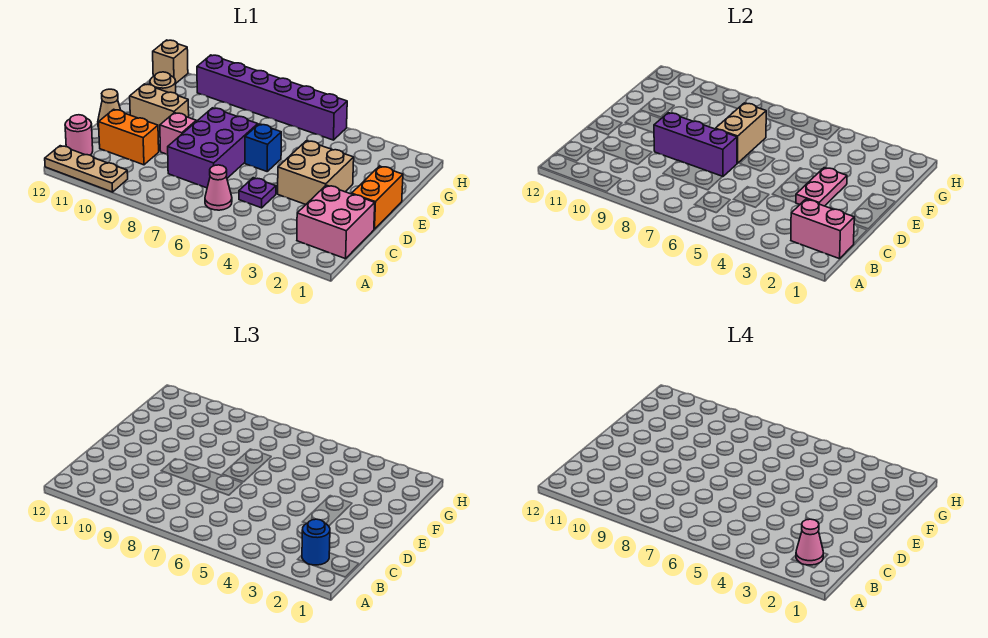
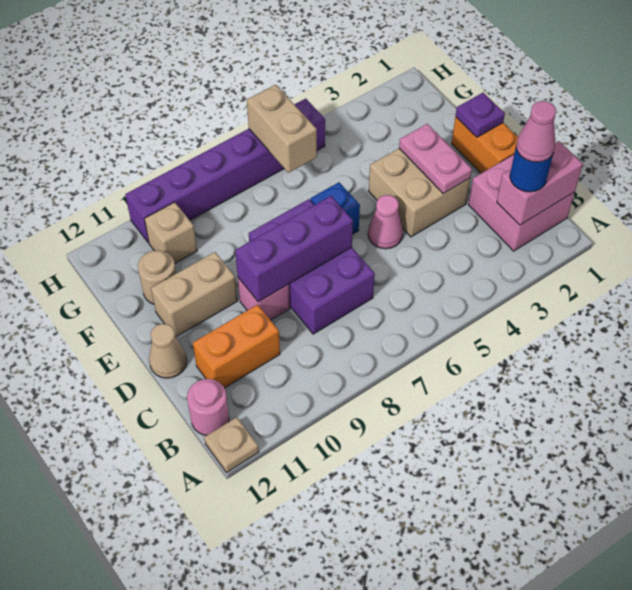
tan plate A10:A12 level 1 -> tan plate A12 level 1
pink cone B6 level 1 -> pink cone D5 level 1
purple plate C5 level 1 -> purple plate E1 level 2
tan brick E7:F7 level 2 -> tan brick G6:H6 level 2
tan brick H12 level 1 -> tan brick G10 level 1

